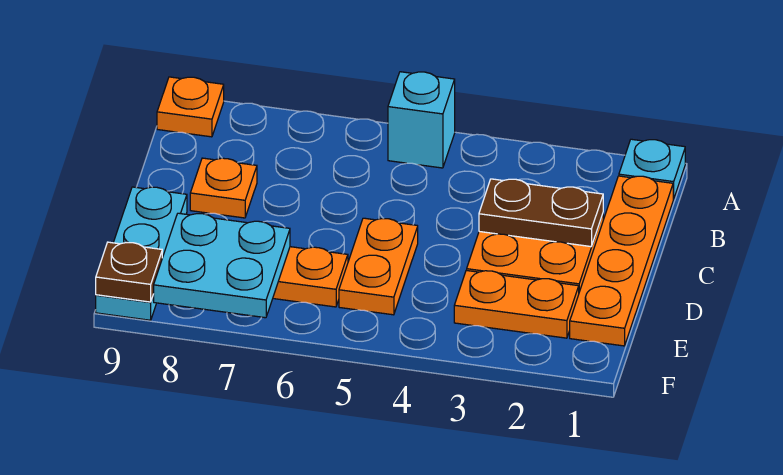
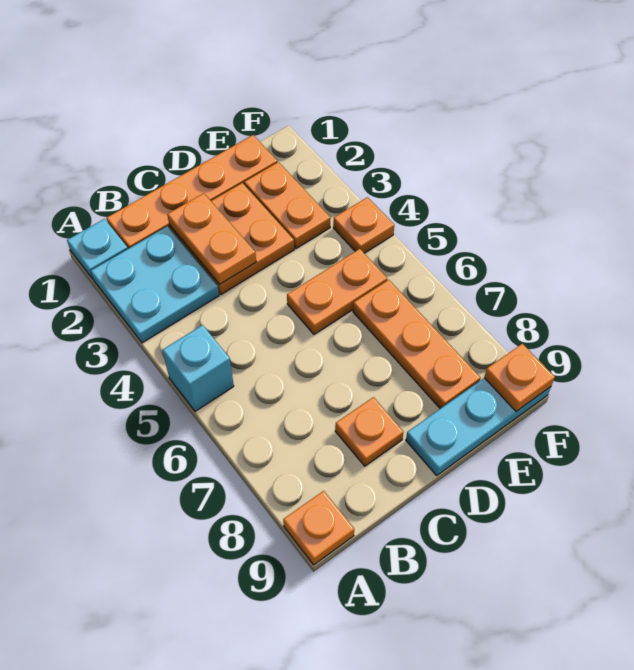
brown plate C2:C3 level 2 -> orange plate C2:C3 level 2
cyan plate E7:F8 level 2 -> cyan plate A2:B3 level 1
none -> orange plate F4 level 1
brown plate F9 level 2 -> orange plate F9 level 2

